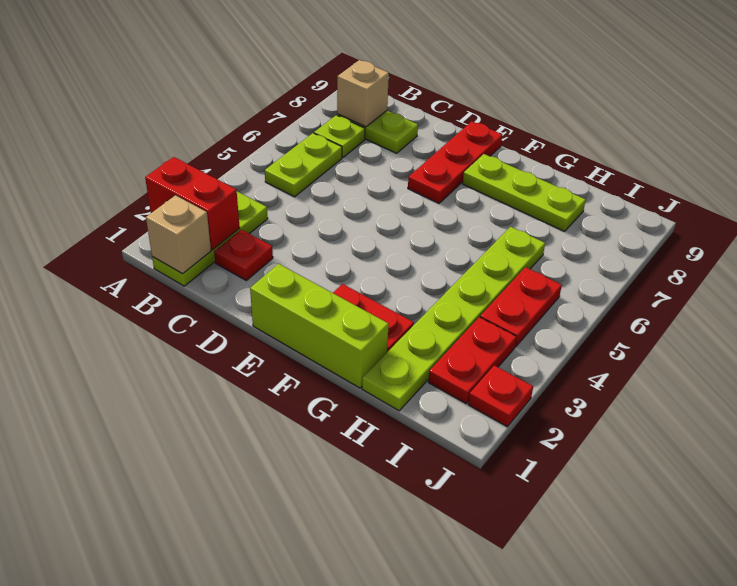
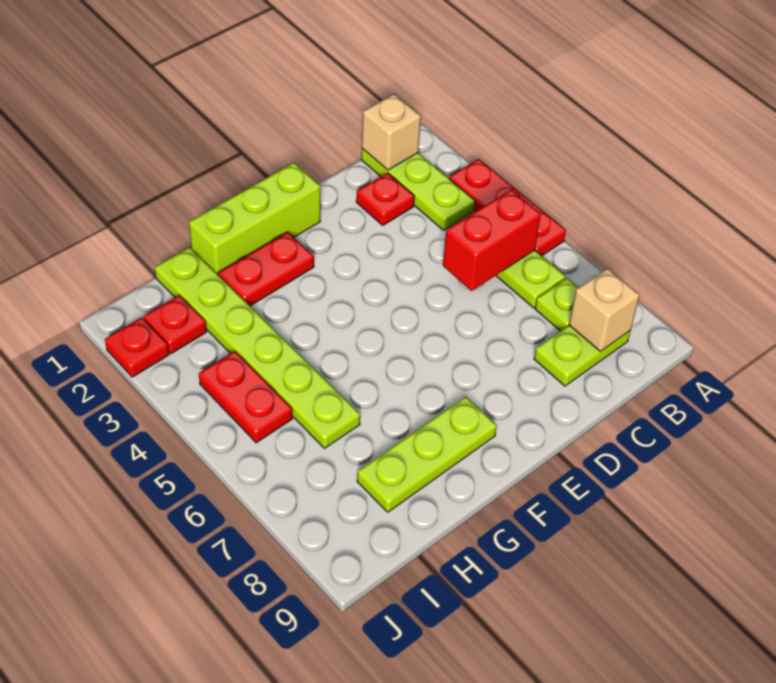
red brick A2:B2 level 2 -> red brick B5:C5 level 2
red plate E7:E9 level 1 -> red plate A3:A5 level 1
red plate I2:I3 level 1 -> red plate I2 level 1

